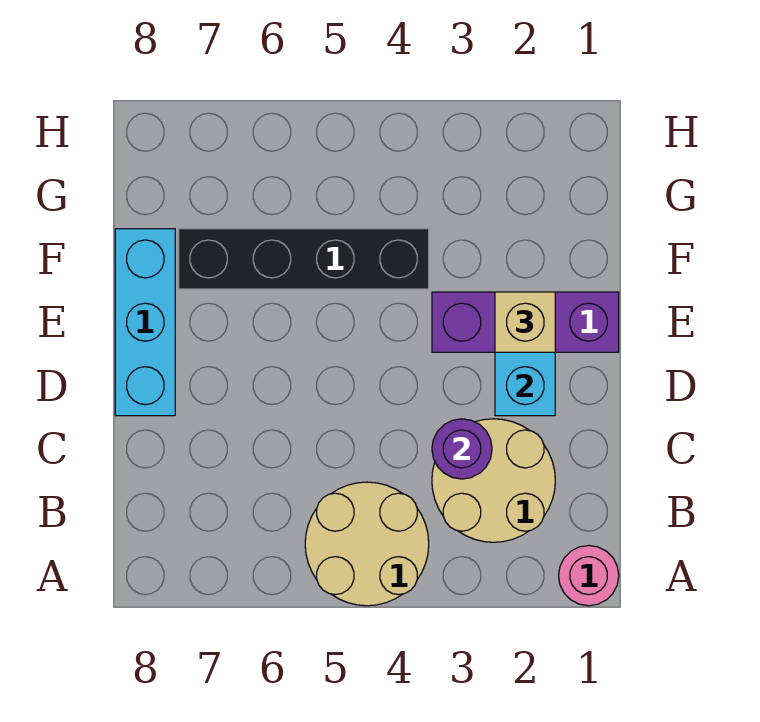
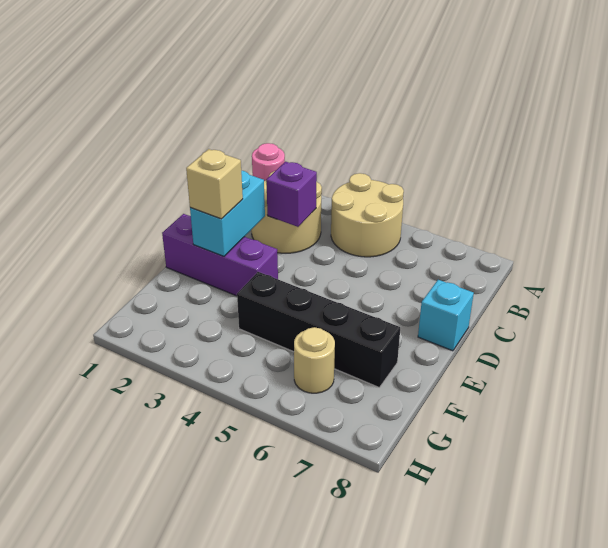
purple round brick C3 level 2 -> purple brick C3 level 2
cyan brick D8:F8 level 1 -> cyan brick D8 level 1
none -> tan round brick G6 level 1

